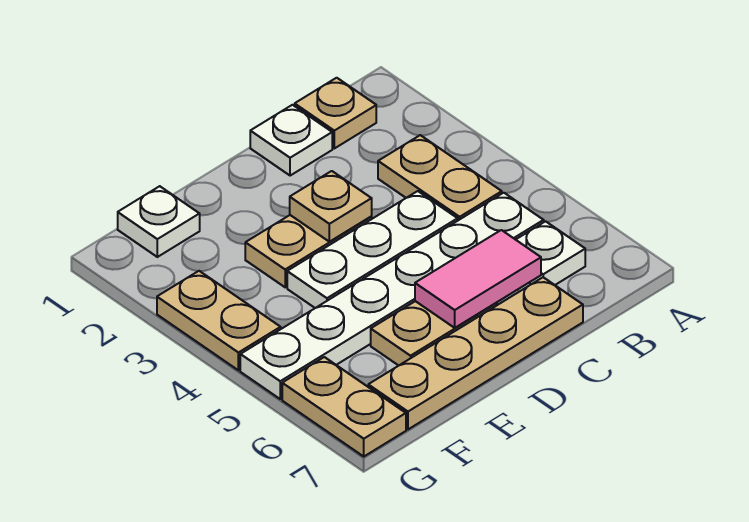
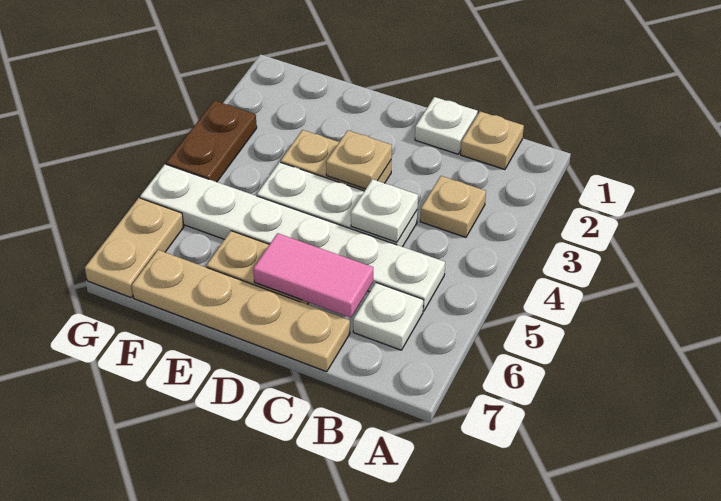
tan plate B3:B4 level 1 -> tan plate B3 level 1
white plate F1 level 1 -> white plate C4 level 2
tan plate G3:G4 level 1 -> brown plate G3:G4 level 1

